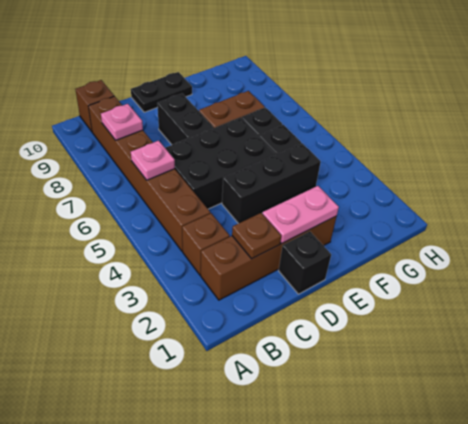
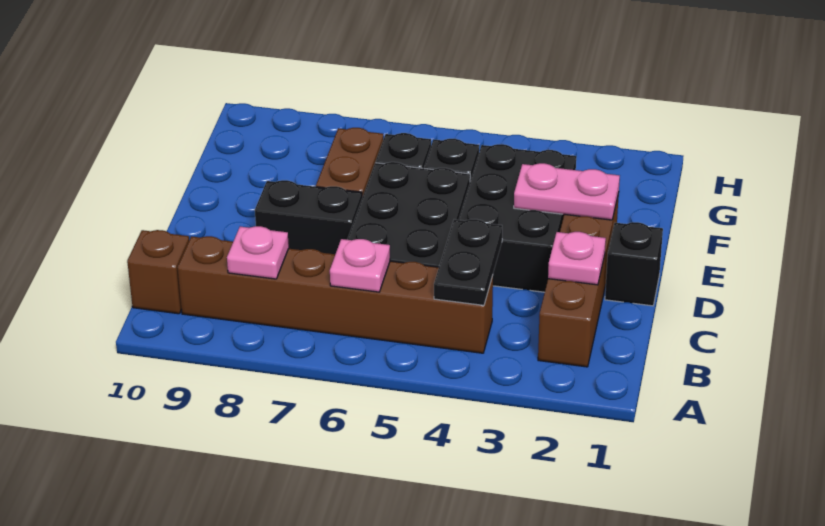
brown brick B3 level 1 -> none
brown plate C2 level 2 -> pink plate C2 level 2
pink plate D2:E2 level 2 -> pink plate E2:E3 level 2
black brick D4:F4 level 1 -> black brick D3:F4 level 1
black plate D10:E10 level 1 -> black plate B4:C4 level 2

